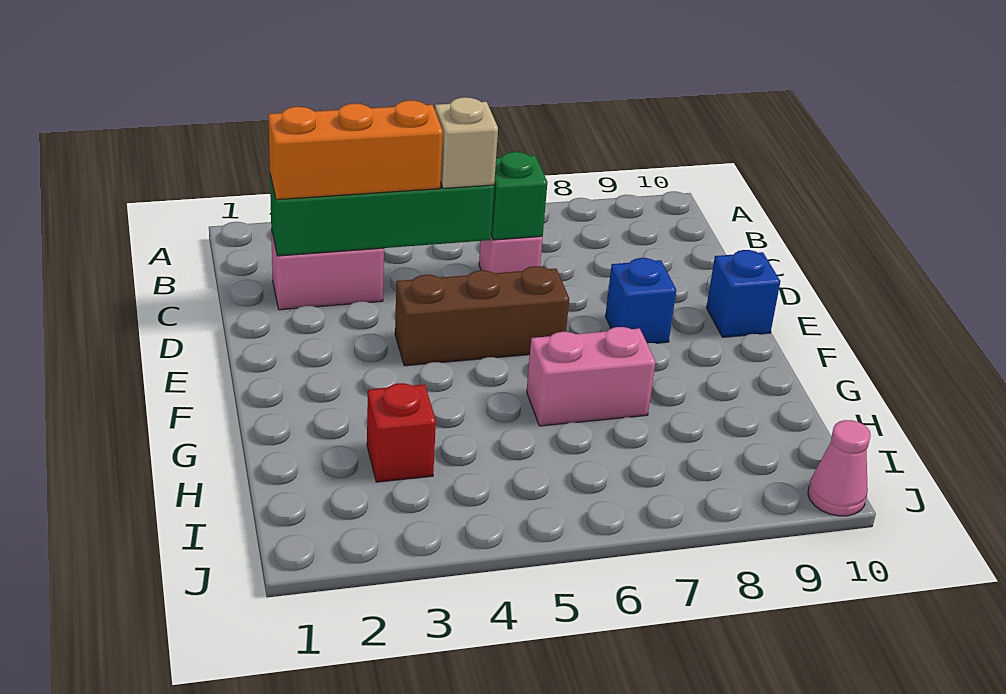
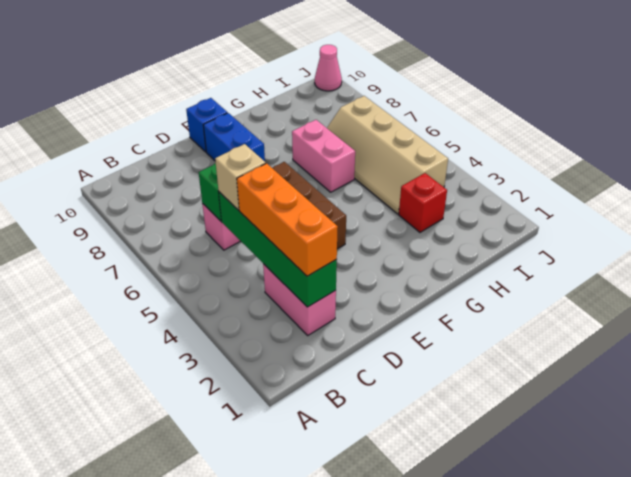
blue brick E8 level 1 -> blue brick E8:E9 level 1
none -> tan slope H4:I7 level 1 top I

